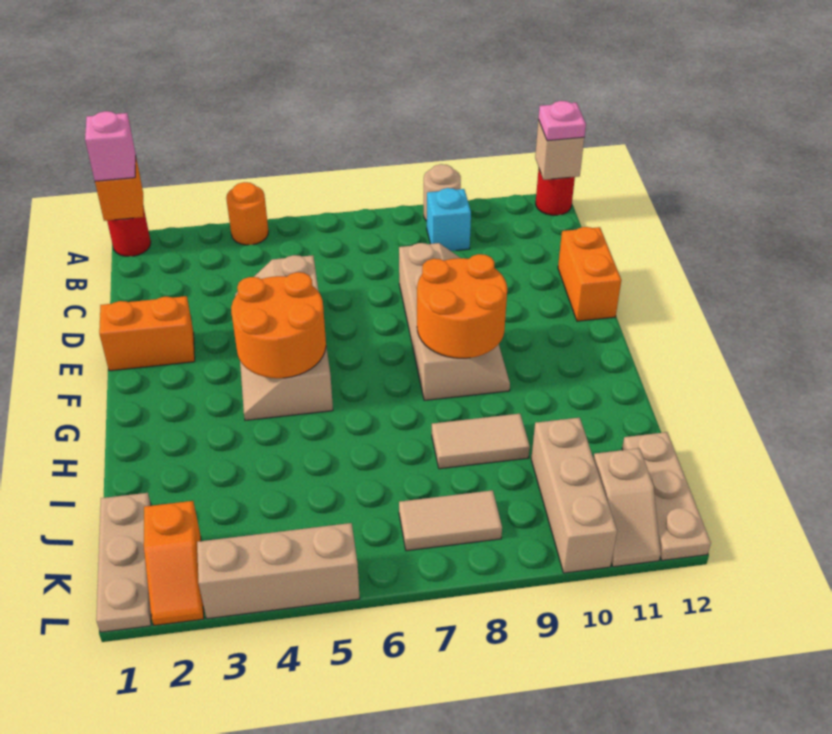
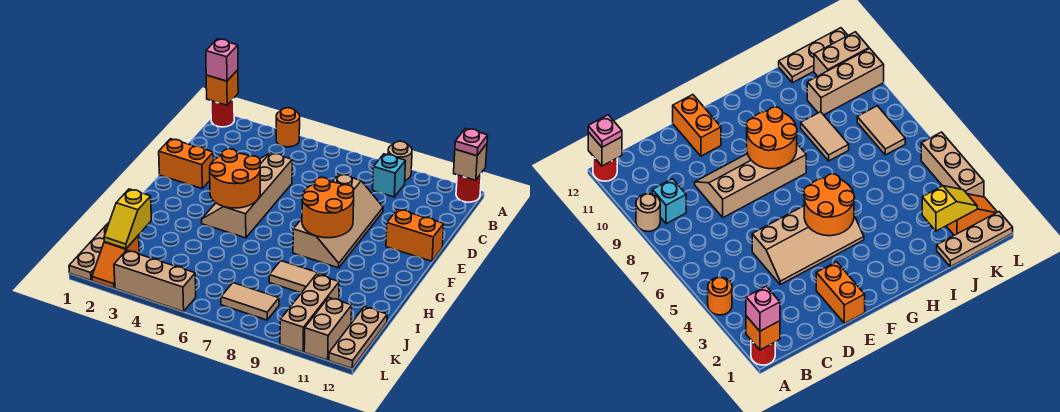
orange brick D12:E12 level 1 -> orange brick E11:E12 level 1
none -> yellow slope J2:K2 level 2 top J
tan slope K11:L11 level 1 top K -> tan brick K11:L11 level 1

